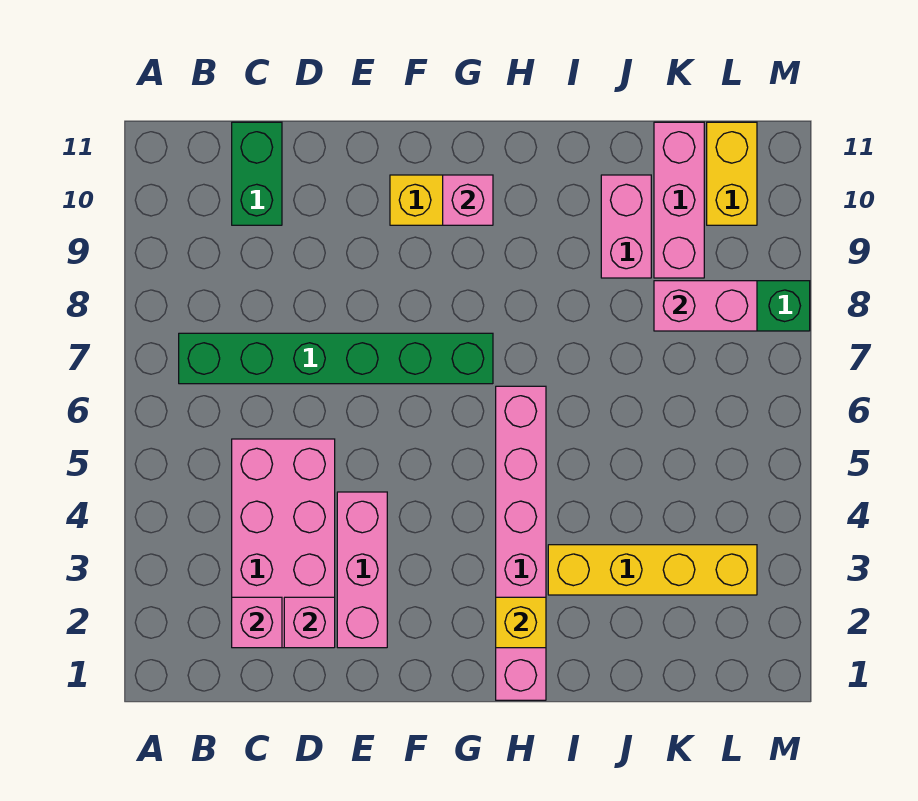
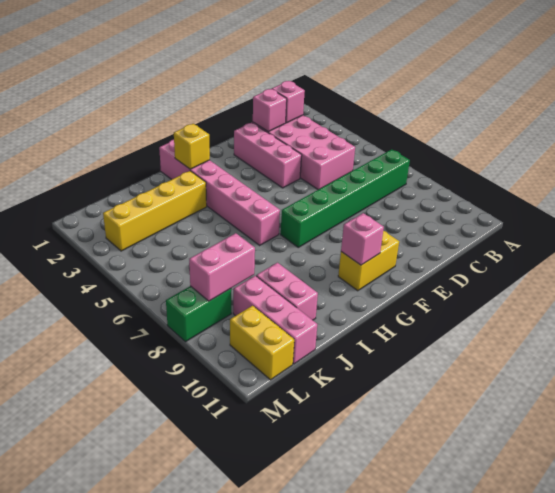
green brick C10:C11 level 1 -> none

